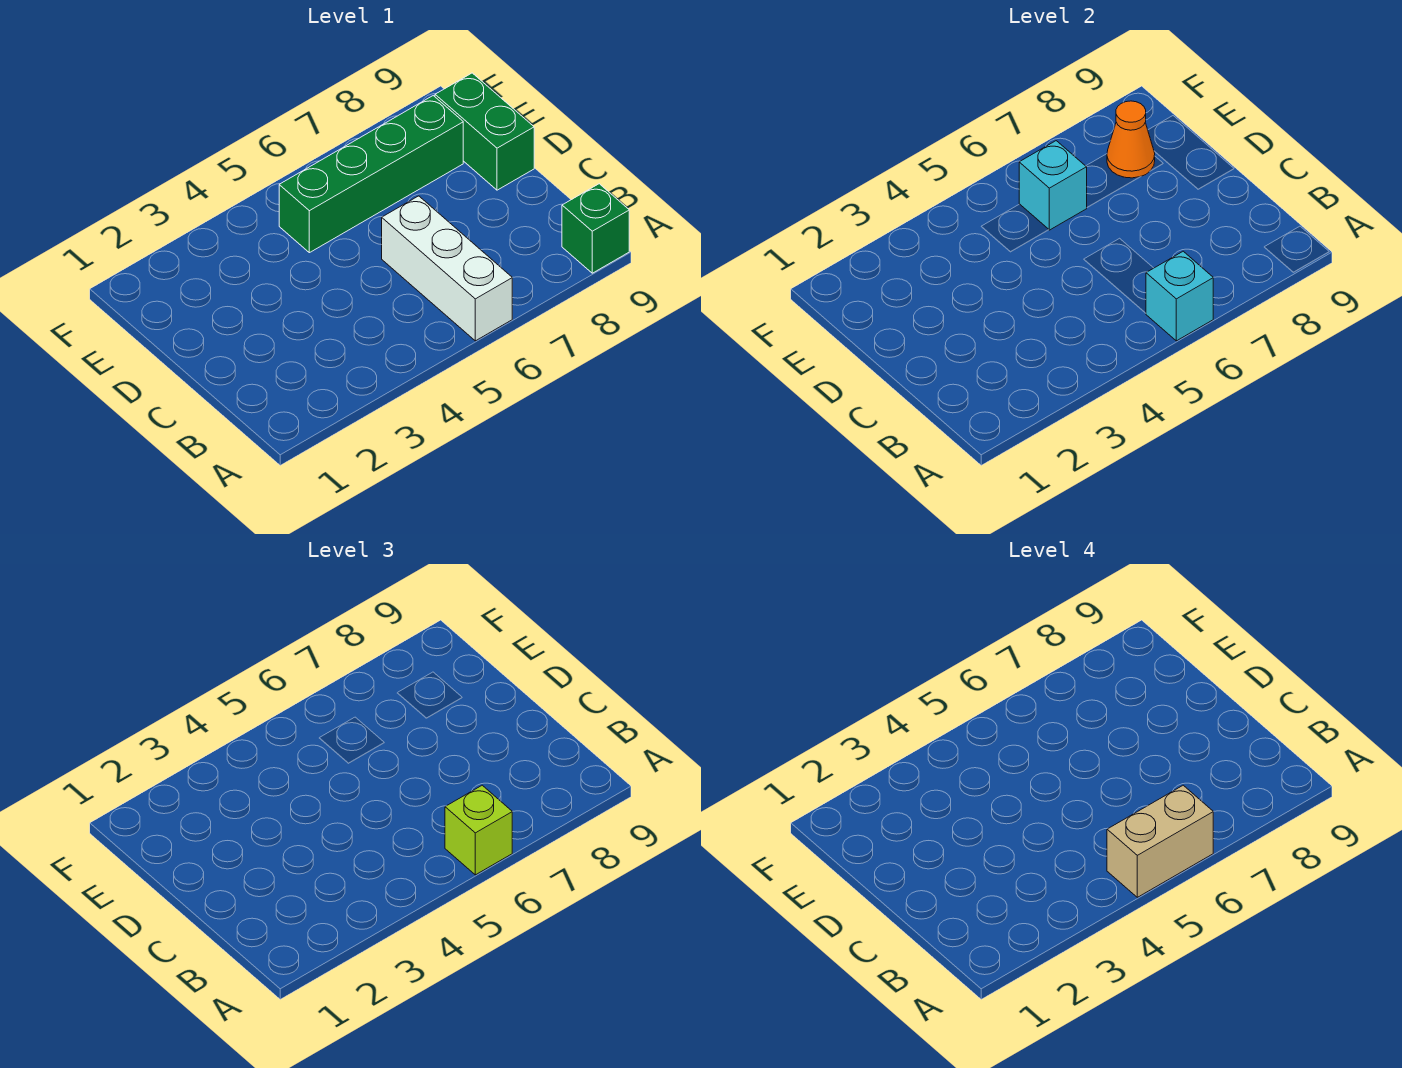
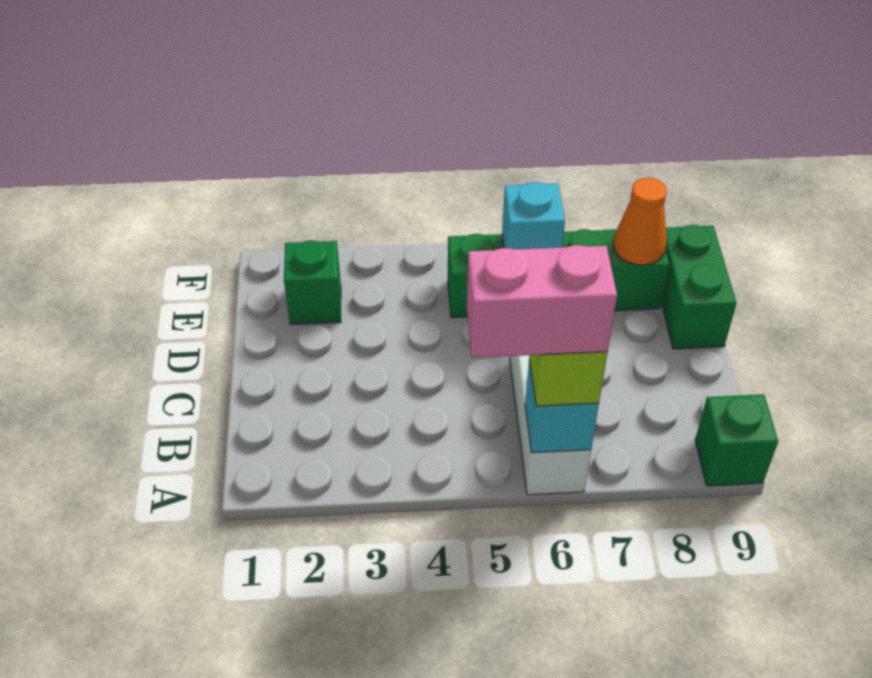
tan brick A5:A6 level 4 -> pink brick A5:A6 level 4
none -> green brick E2 level 1

